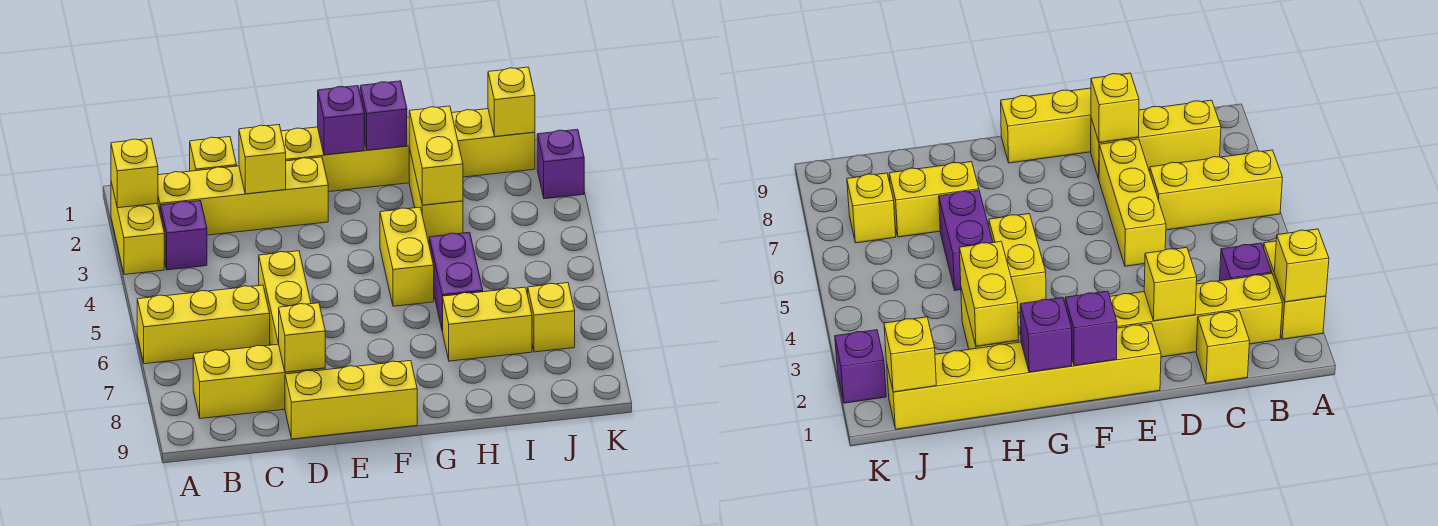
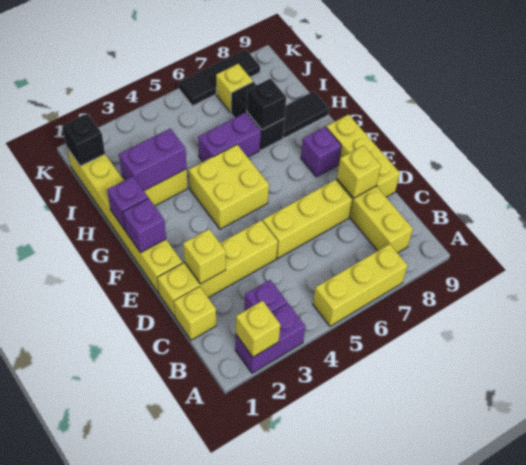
yellow brick A2:A3 level 1 -> purple brick A2:A3 level 1
yellow brick A6:C6 level 1 -> yellow brick A5:A7 level 1
yellow brick B2:E2 level 1 -> yellow brick D1:D4 level 1
yellow brick G4:G5 level 1 -> yellow brick F4:G5 level 1
yellow brick H2:H3 level 2 -> purple brick H2:H3 level 2
yellow brick H7:I7 level 1 -> black brick H7:I7 level 1
none -> black brick H7 level 2
none -> black tile H8:H9 level 1
yellow brick J1 level 2 -> black brick J1 level 2
purple brick K2 level 1 -> purple brick F8 level 1
none -> black tile K6:K8 level 1

